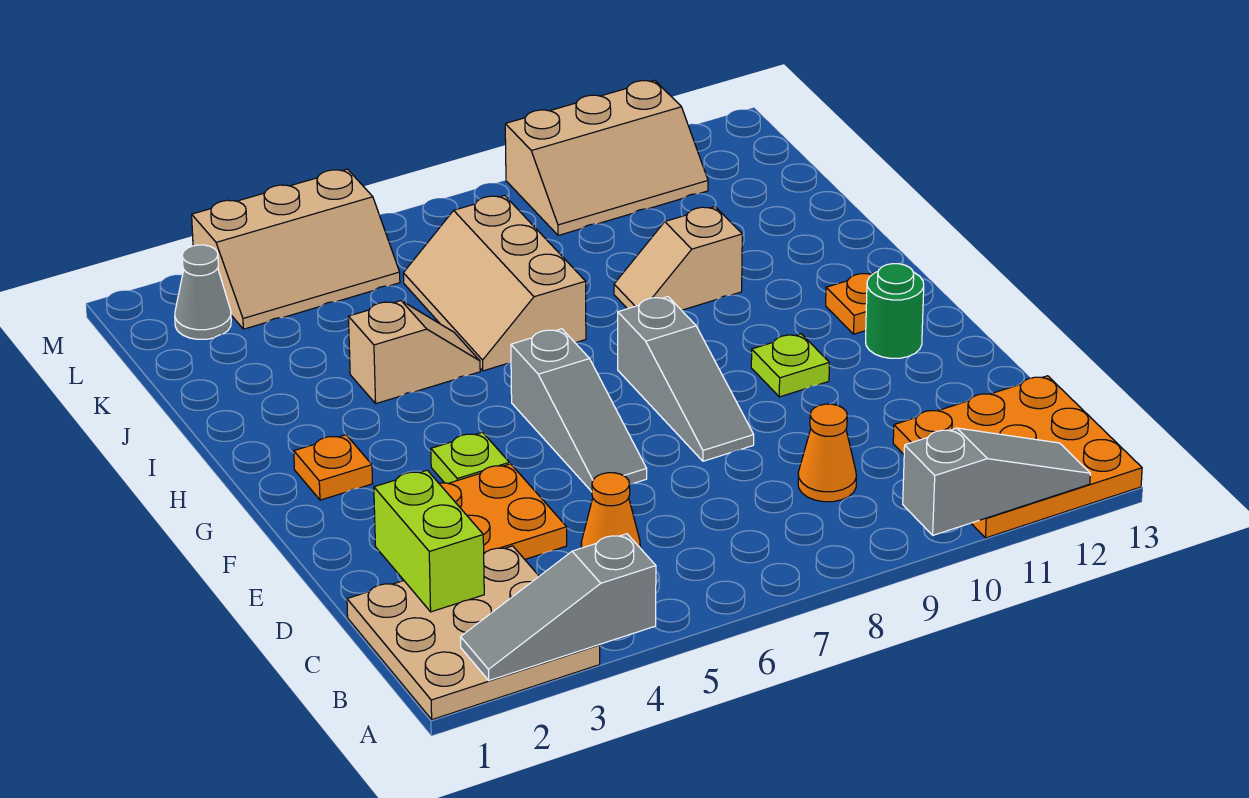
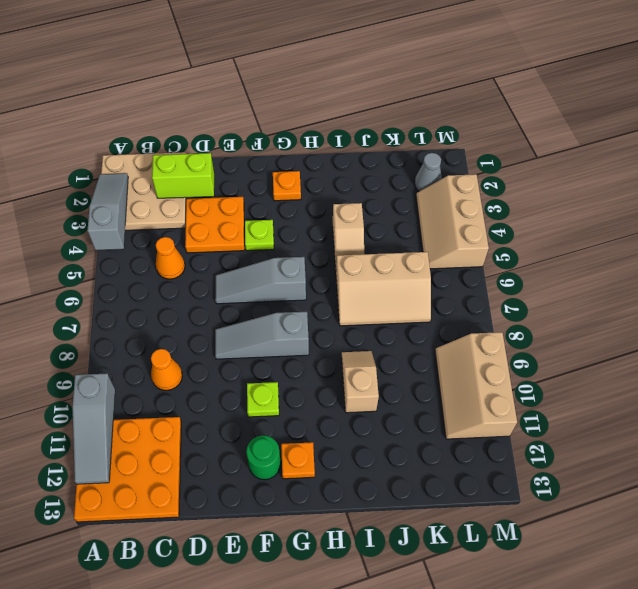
tan slope I6:K7 level 1 top 7 -> tan slope I6:K7 level 1 top 6

